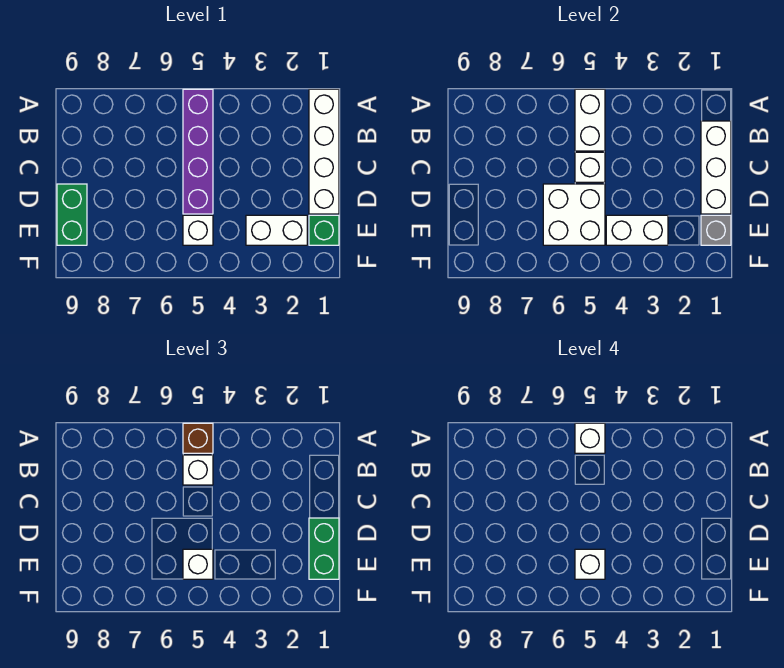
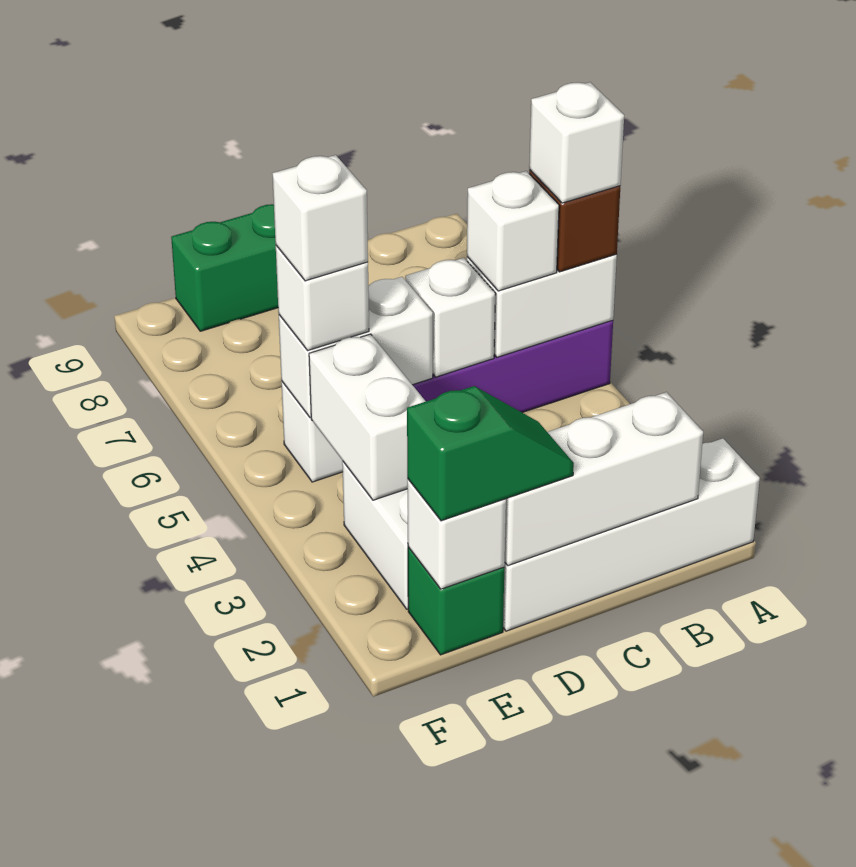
green brick D1:E1 level 3 -> green slope D1:E1 level 3 top E
white brick D5:E6 level 2 -> white brick D5:E5 level 2
grey brick E1 level 2 -> white brick E1 level 2

